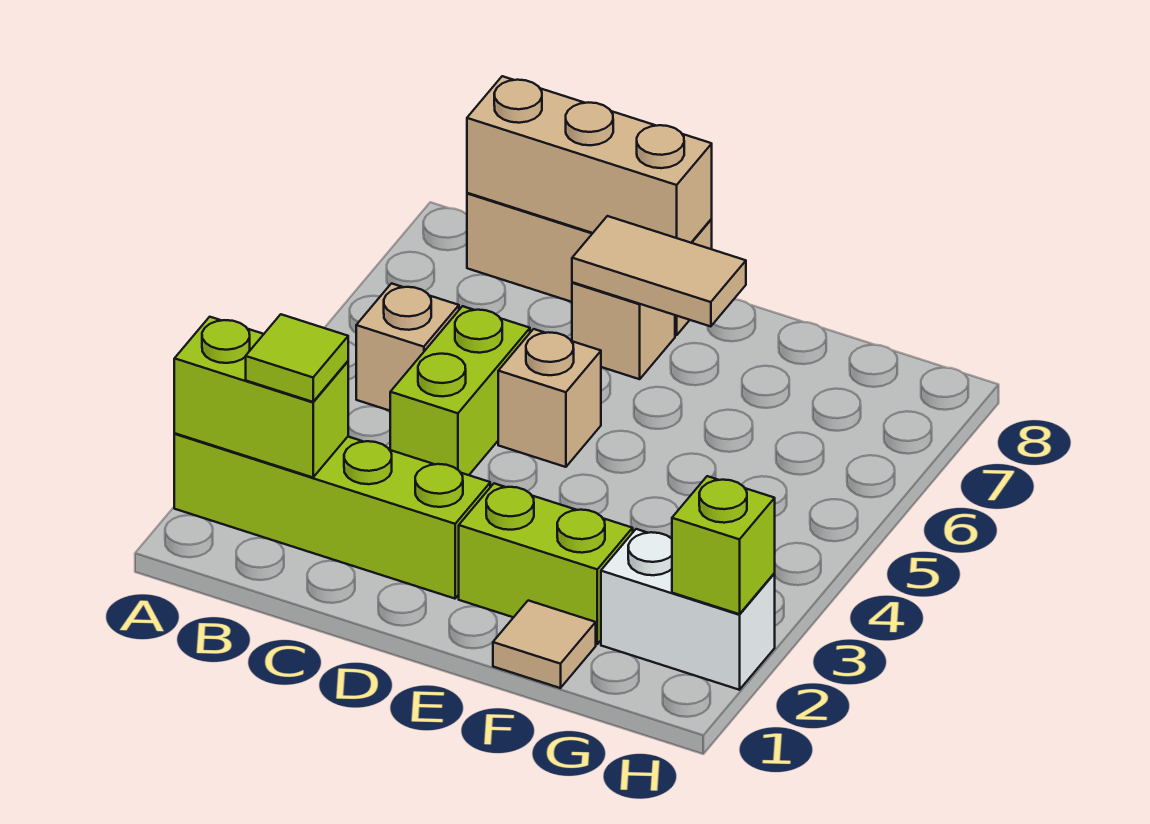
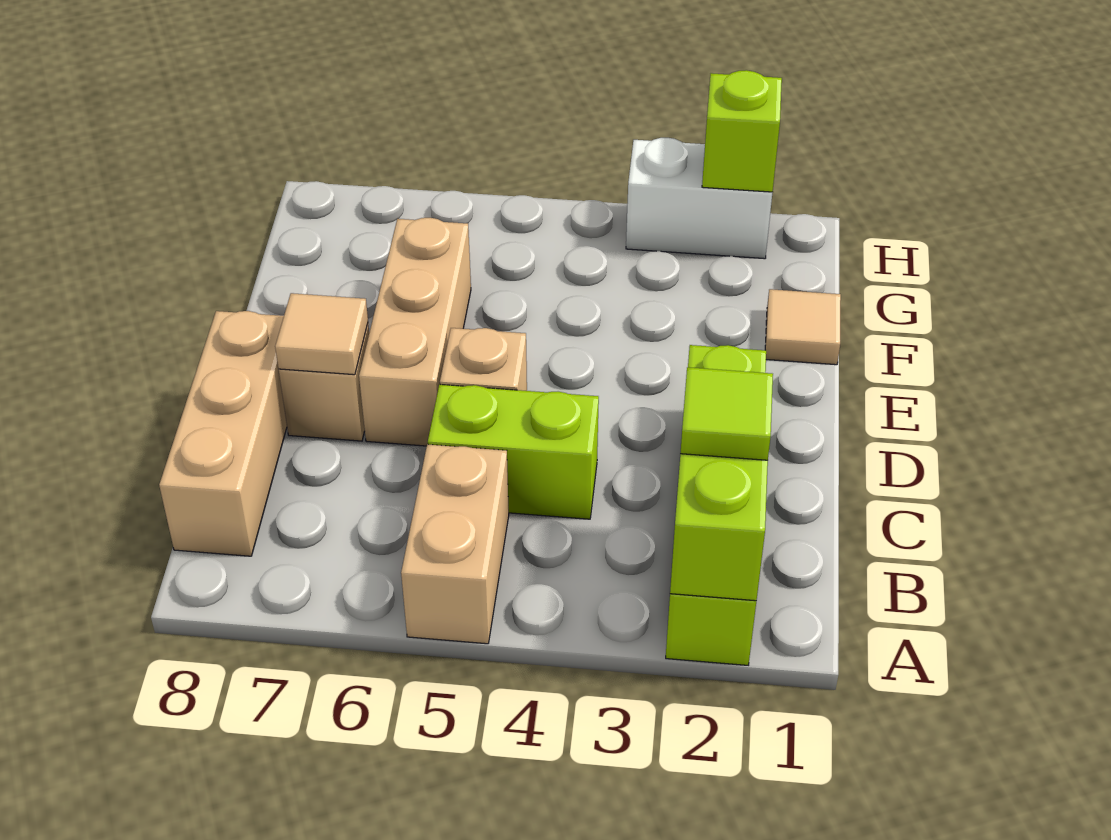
tan brick B5 level 1 -> tan brick A5:B5 level 1
tan brick B8:D8 level 2 -> tan brick D6:F6 level 1
tan tile D7:E7 level 2 -> tan tile D7 level 2
lime brick E2:F2 level 1 -> none
white brick G2:H2 level 1 -> white brick H2:H3 level 1

